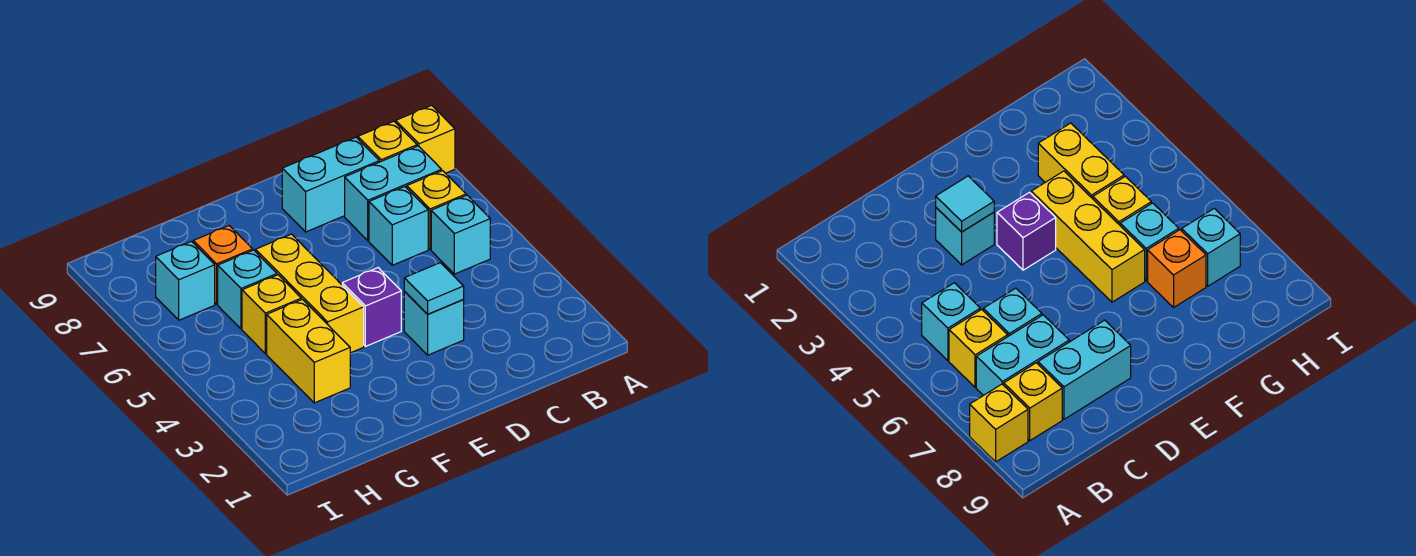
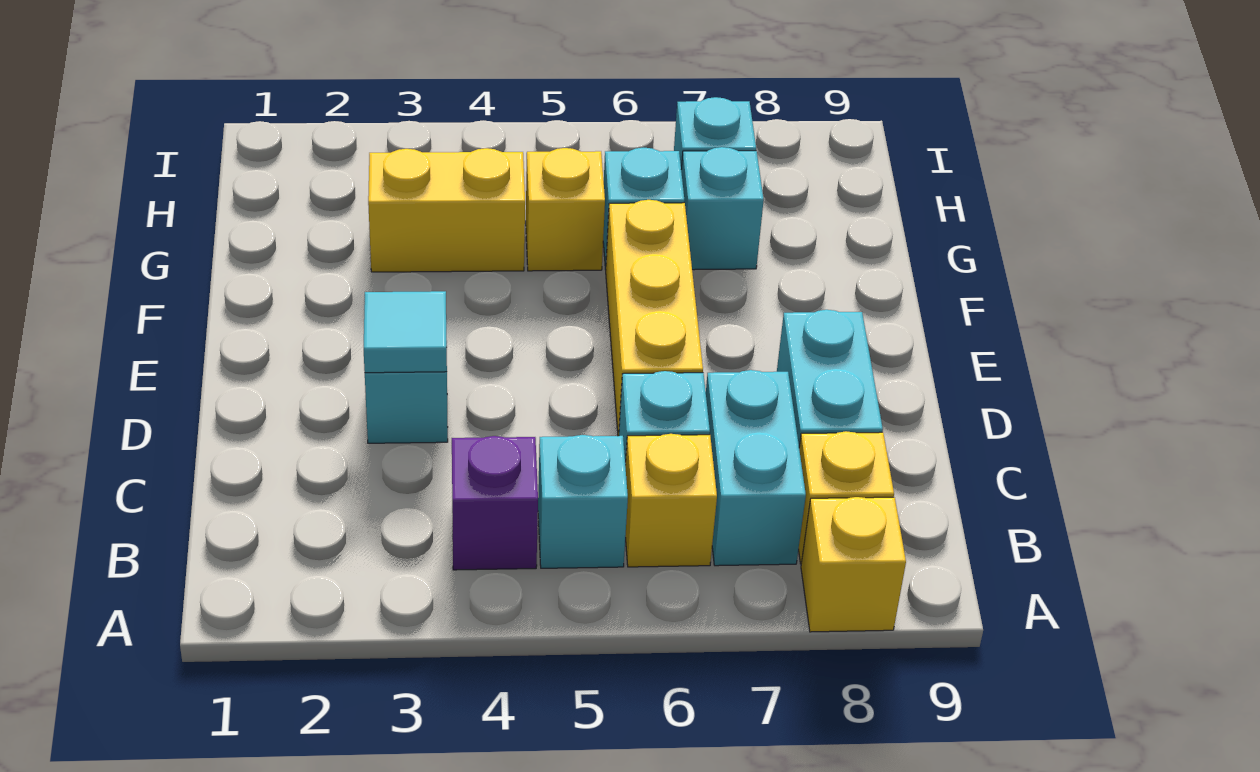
purple brick E4 level 1 -> purple brick B4 level 1
yellow brick F4:F6 level 1 -> yellow brick D6:F6 level 1
orange brick G7 level 1 -> cyan brick G7 level 1

